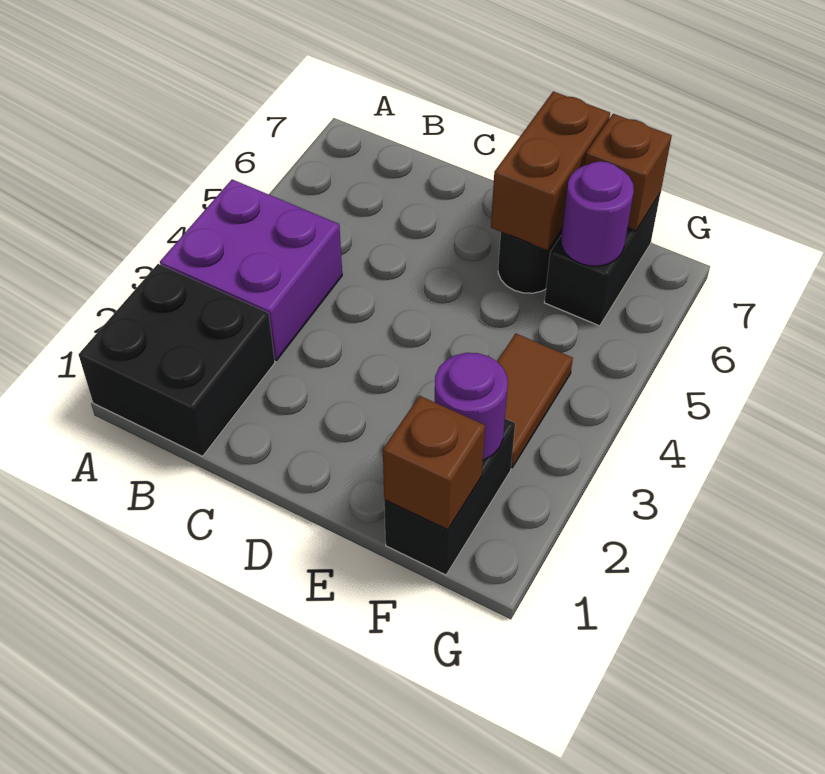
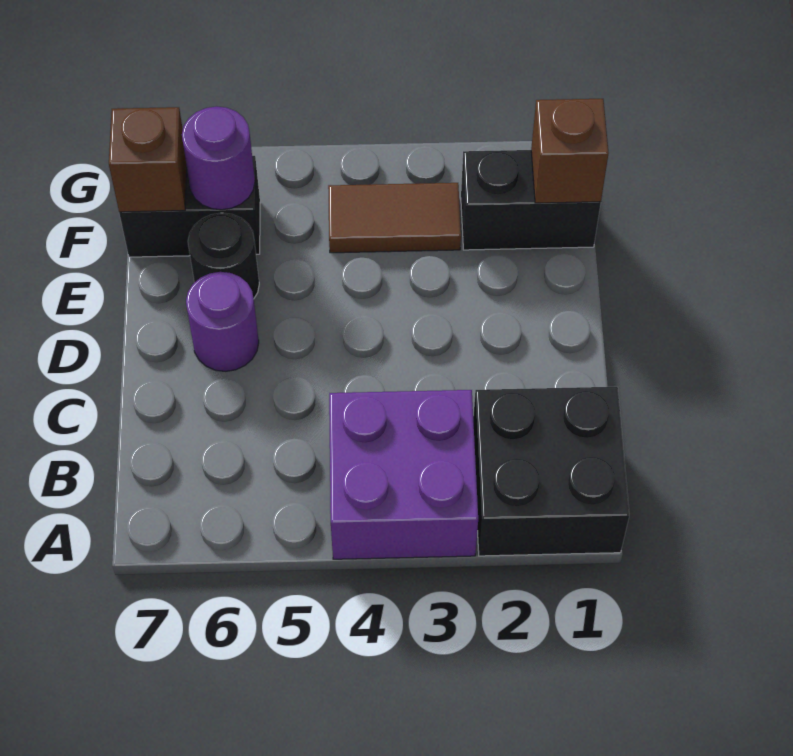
brown brick E6:E7 level 2 -> none
purple round brick F2 level 2 -> purple round brick D6 level 1

